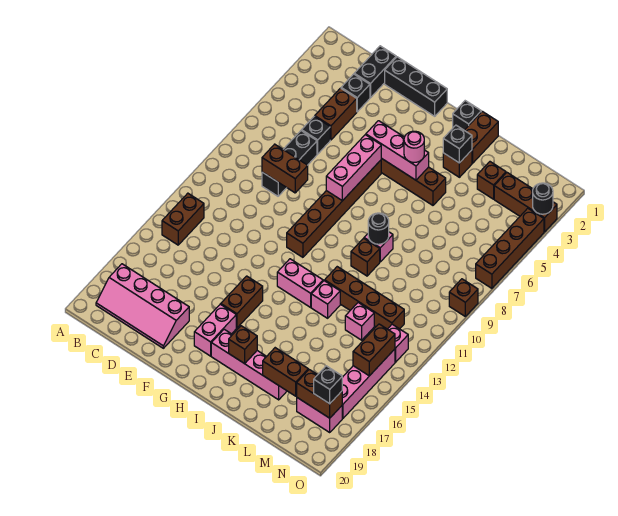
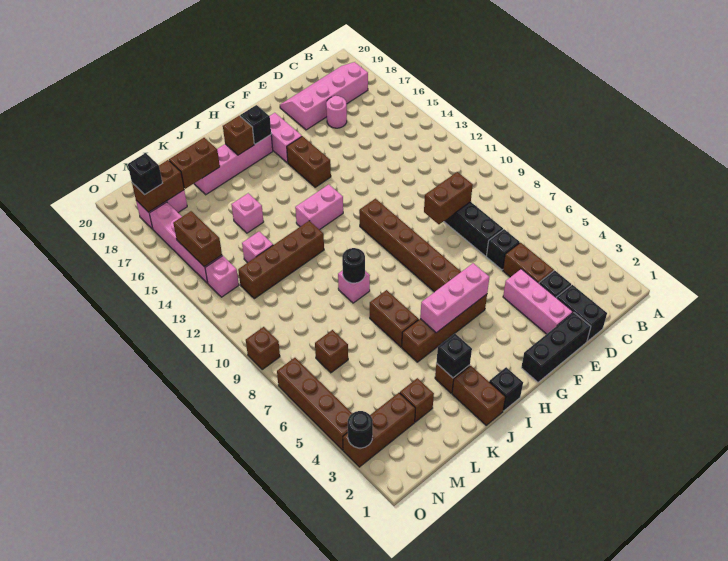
brown brick B13:B14 level 1 -> brown brick J6:J7 level 1
pink brick G6:G8 level 2 -> pink brick E2:E4 level 1
none -> black brick H18 level 2
pink round brick I5 level 3 -> pink round brick D17 level 1
brown brick J10 level 1 -> brown brick M7 level 1
pink brick J13 level 1 -> pink brick K15 level 1

